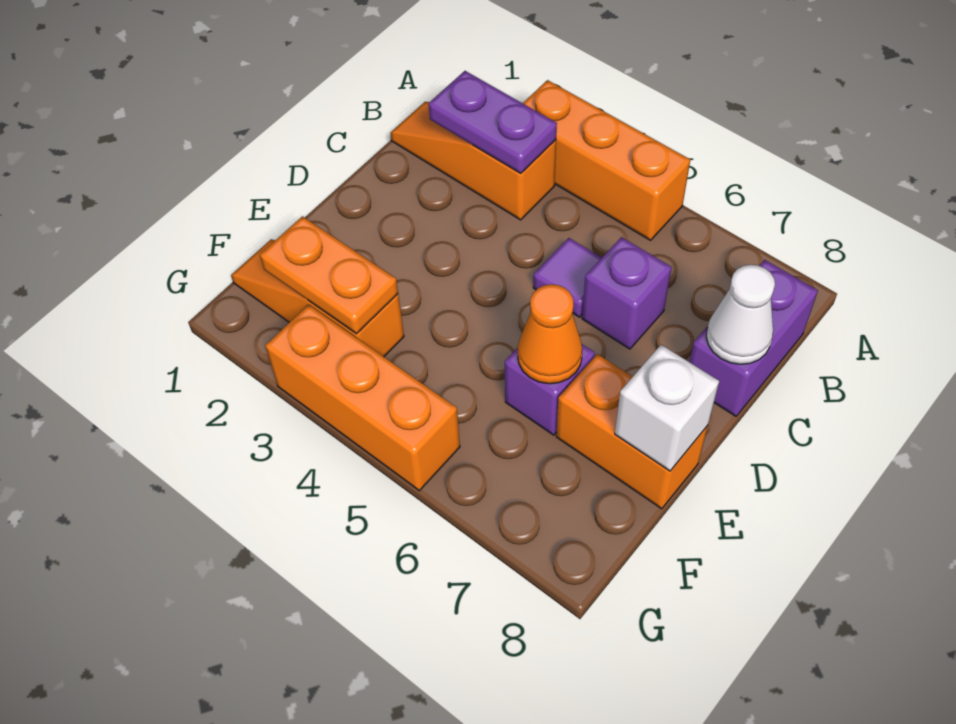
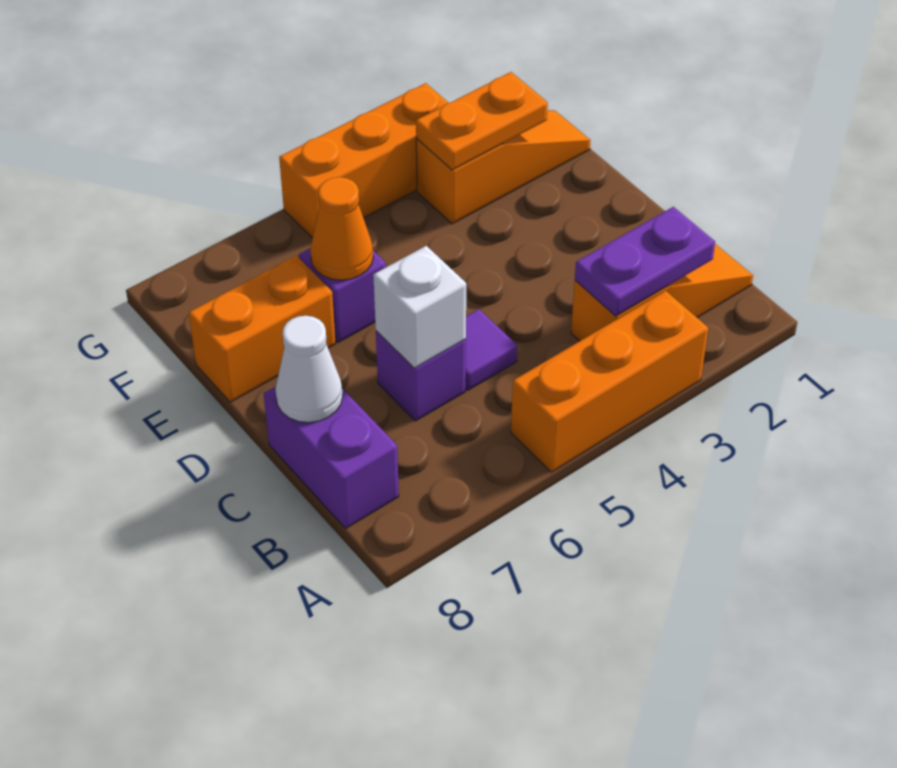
white brick E8 level 2 -> white brick C6 level 2

